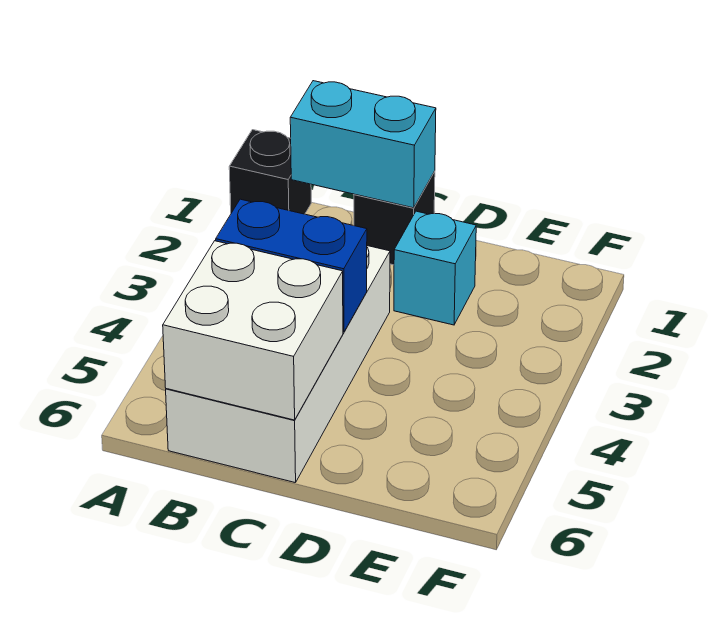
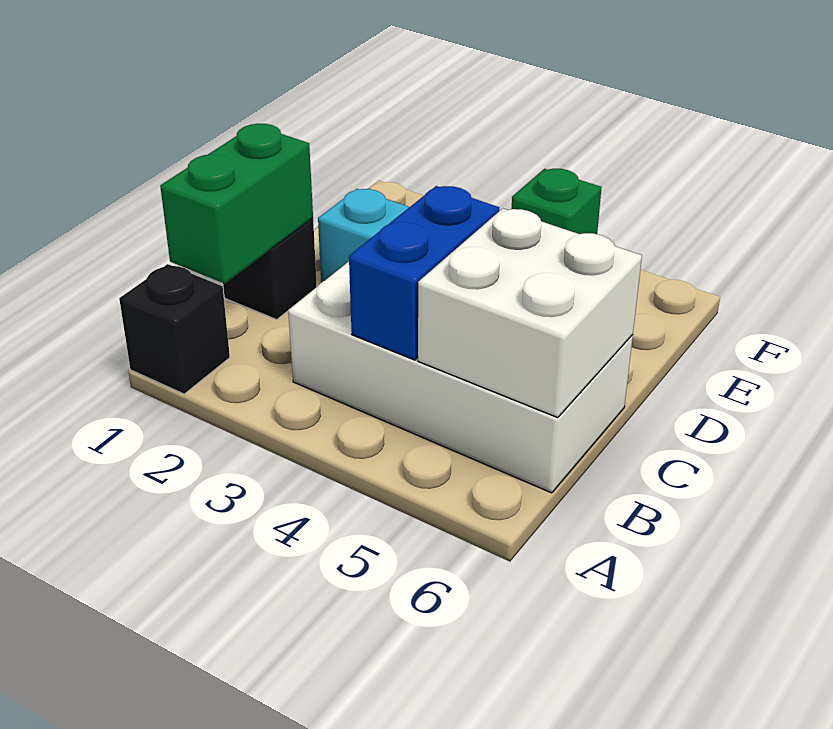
cyan brick B1:C1 level 2 -> green brick B1:C1 level 2
none -> green brick F4 level 1

